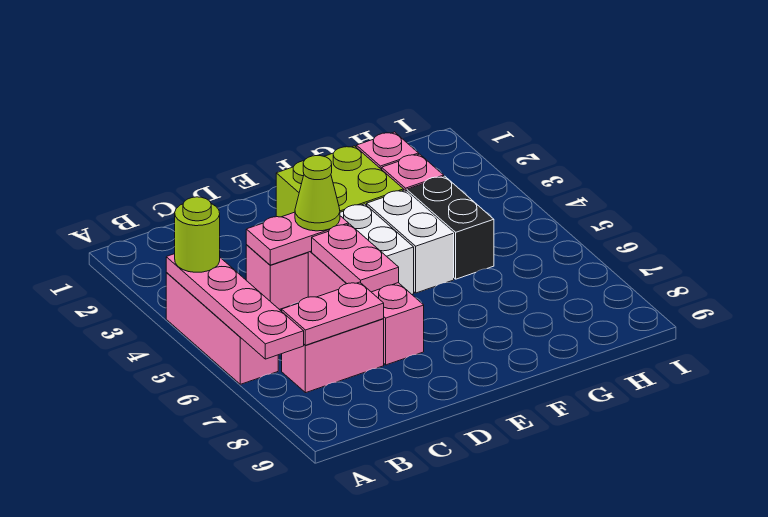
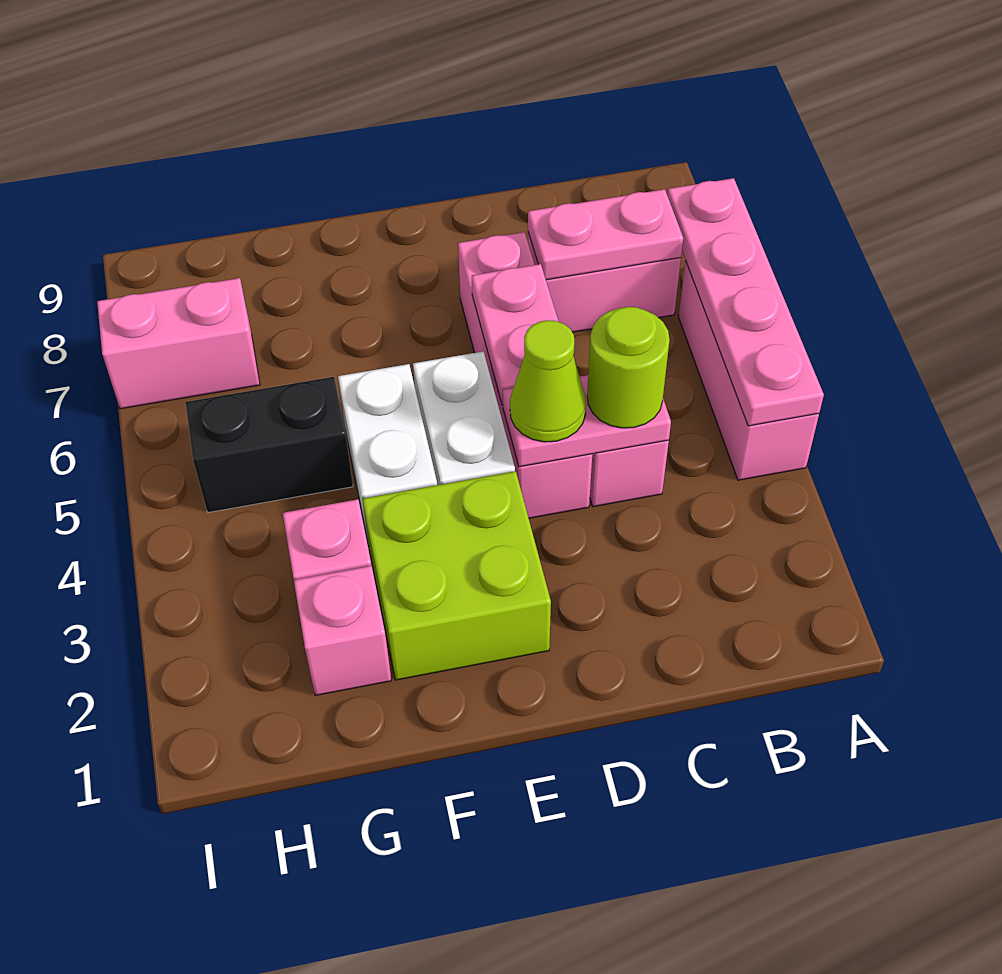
lime round brick A4 level 3 -> lime round brick C4 level 3
black brick G4:G5 level 1 -> black brick G5:H5 level 1
none -> pink brick H7:I7 level 1

